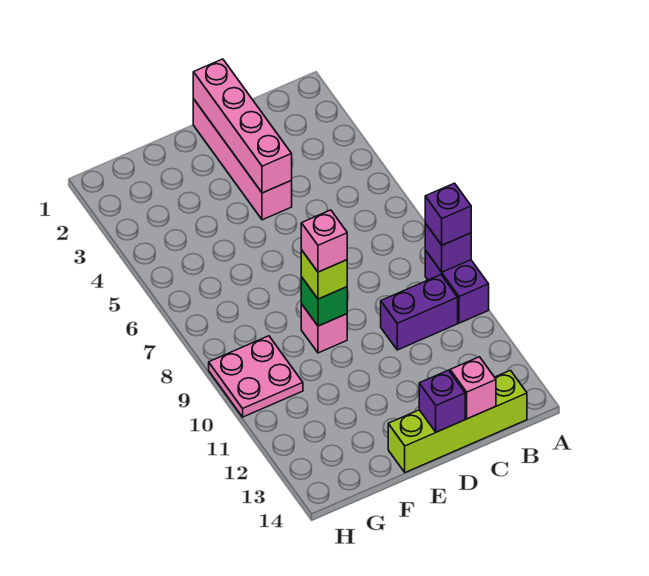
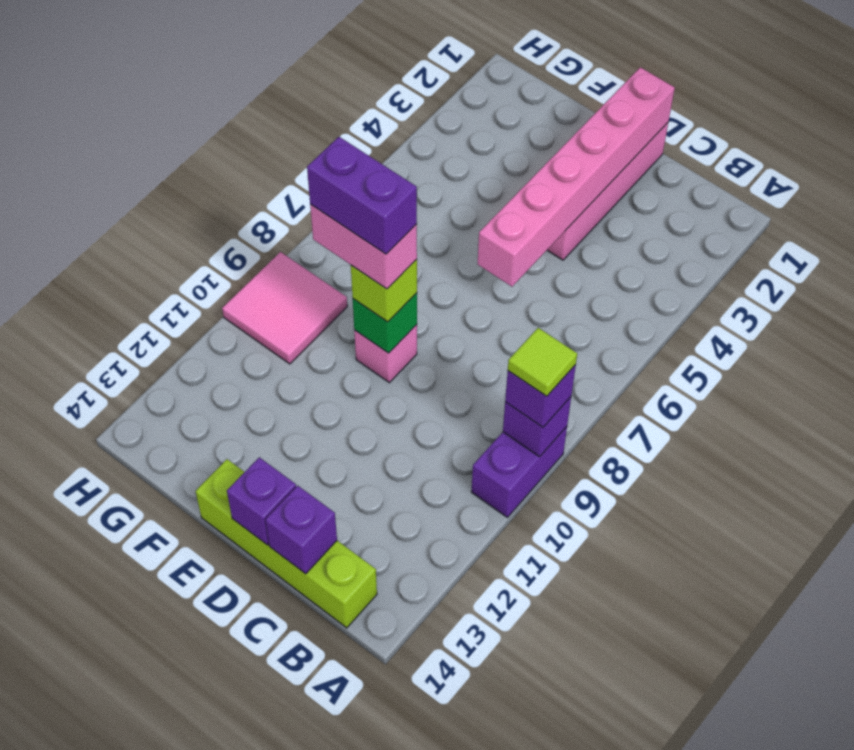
none -> lime tile A9 level 4
purple brick B10:C10 level 1 -> purple brick E9:F9 level 5
pink brick C14 level 2 -> purple brick C14 level 2
pink brick D1:D4 level 2 -> pink brick D1:D6 level 2
pink brick E9 level 4 -> pink brick E9:F9 level 4
pink plate G9:H10 level 1 -> pink tile G9:H10 level 1

